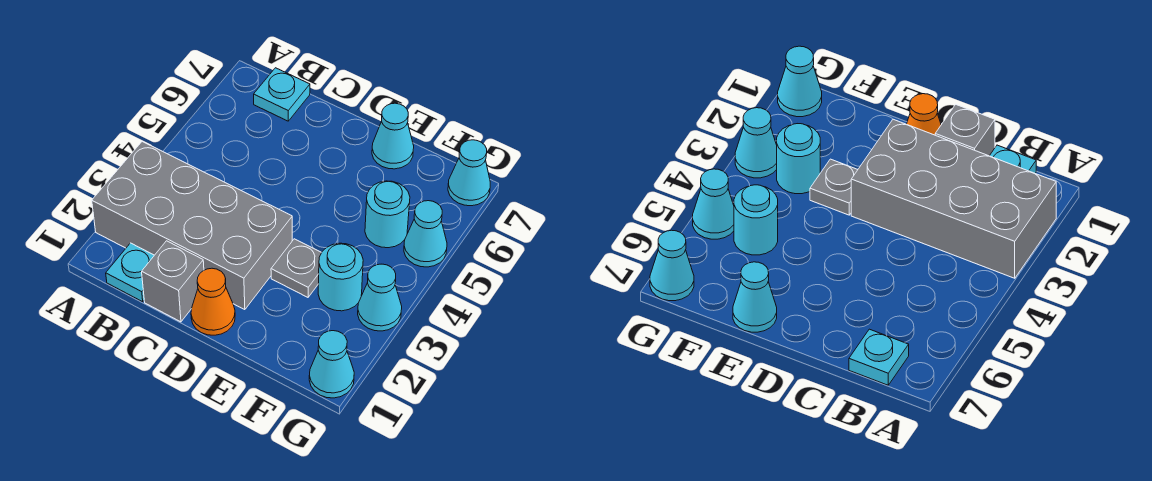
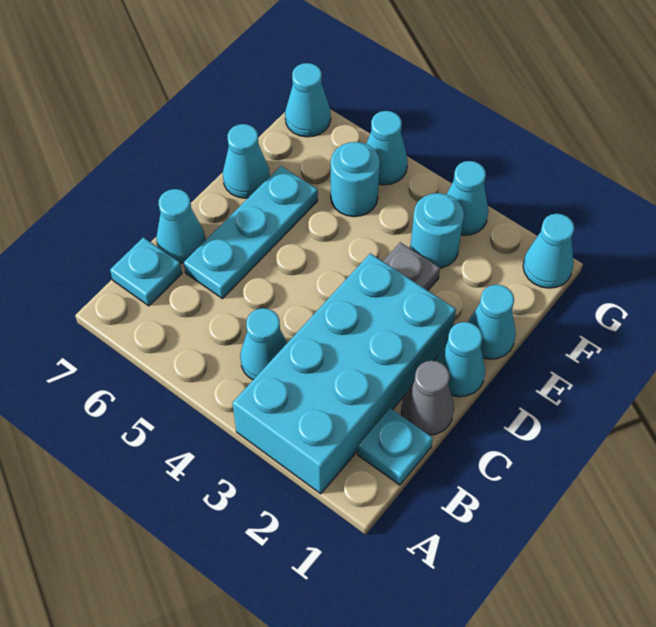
grey brick A2:D3 level 1 -> cyan brick A2:D3 level 1
none -> cyan cone B4 level 1
grey brick C1 level 1 -> grey cone C1 level 1
none -> cyan plate C6:E6 level 1
none -> cyan cone C7 level 1
orange cone D1 level 1 -> cyan cone D1 level 1
none -> cyan cone E1 level 1

